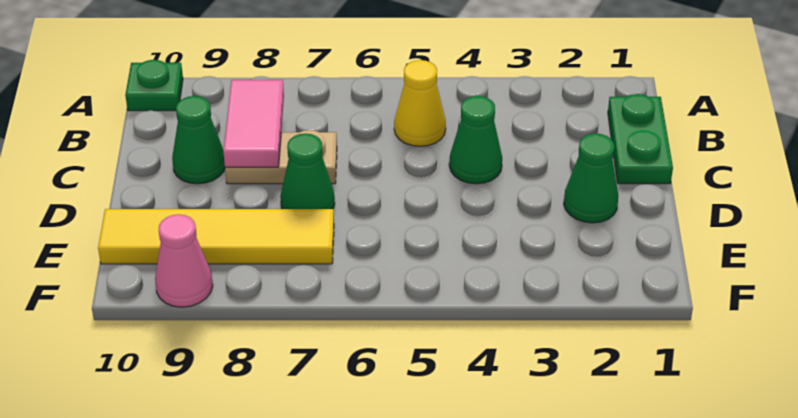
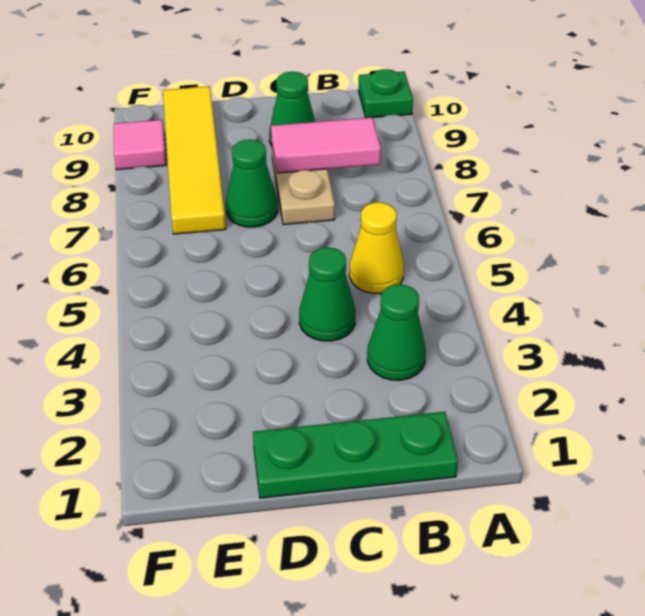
green plate B1:C1 level 1 -> green plate B1:D1 level 1
green cone D2 level 1 -> green cone B3 level 1
pink cone F9 level 1 -> pink tile F9 level 1

